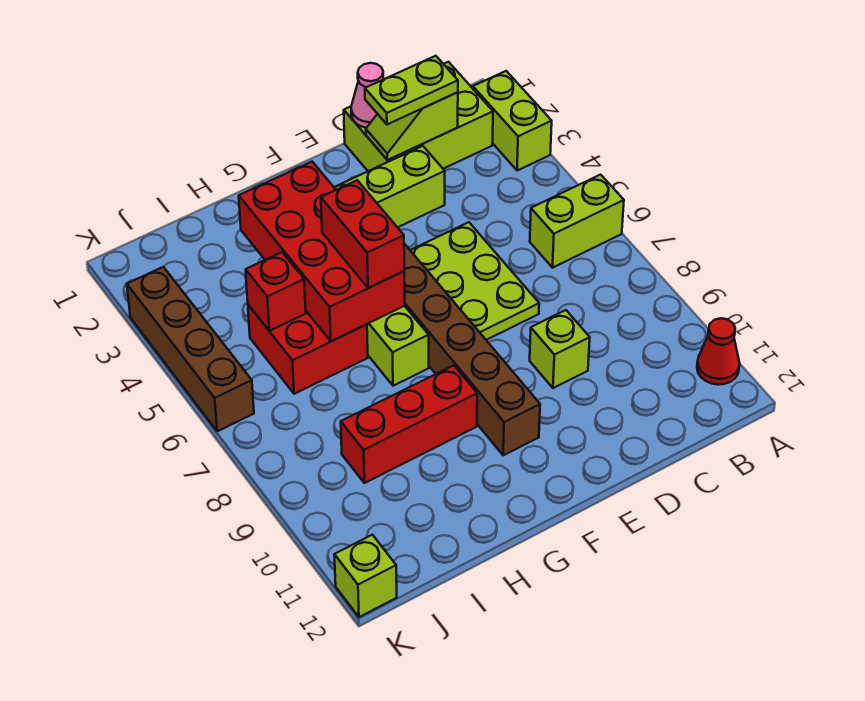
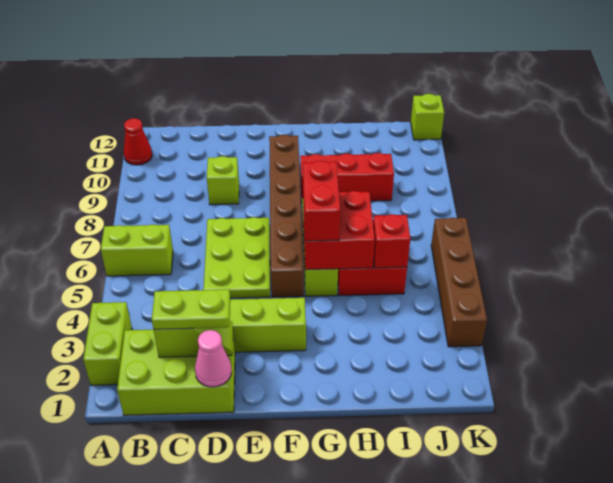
red brick G3:H6 level 2 -> red brick G5:H6 level 2

